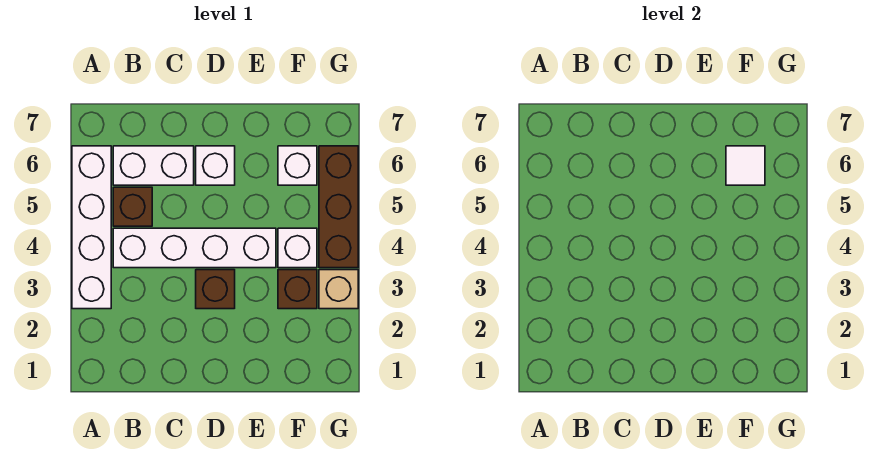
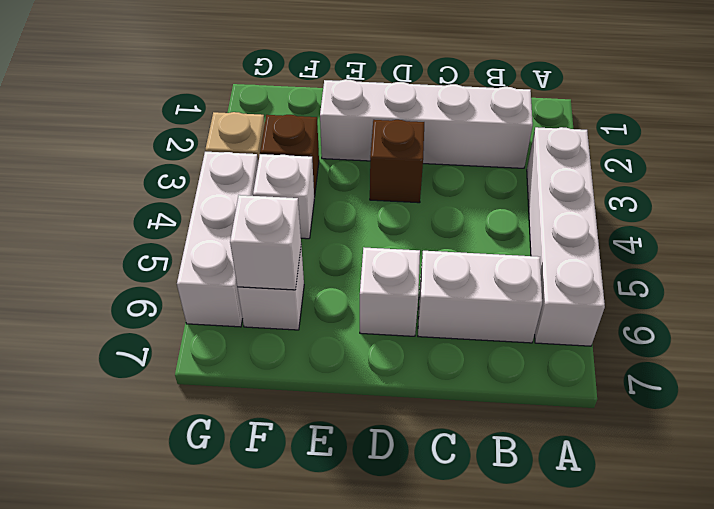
white brick B4:E4 level 1 -> white brick B2:E2 level 1
brown brick B5 level 1 -> none
white tile F6 level 2 -> white brick F6 level 2
brown brick G4:G6 level 1 -> white brick G4:G6 level 1

